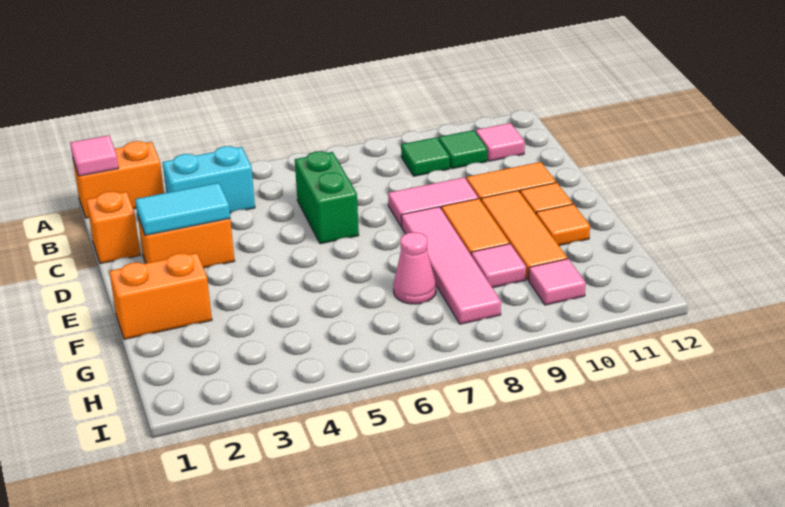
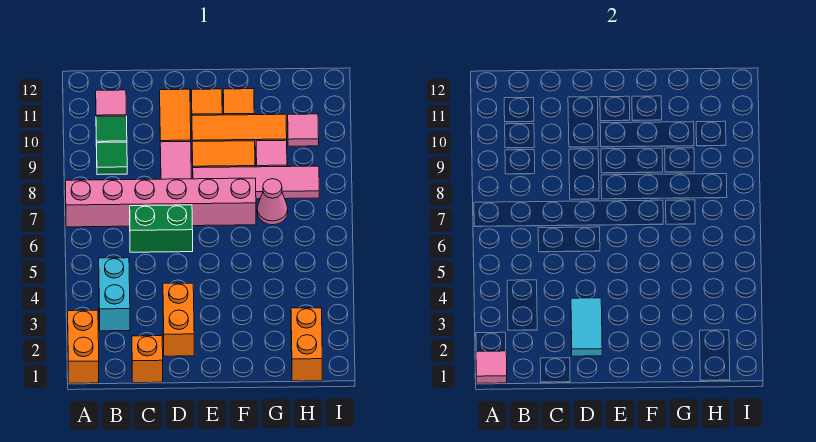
none -> pink brick A7:F7 level 1
orange brick F1:F2 level 1 -> orange brick H1:H2 level 1

